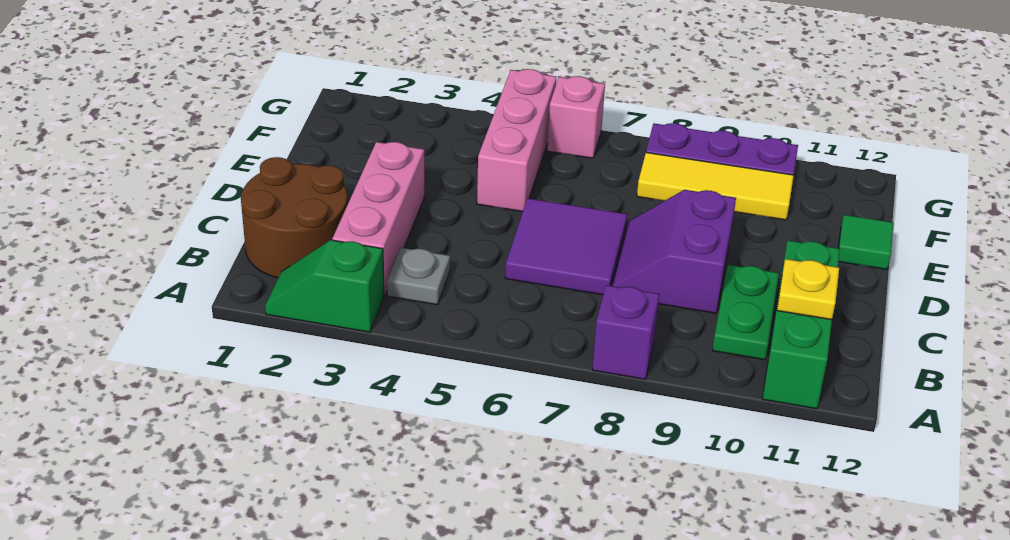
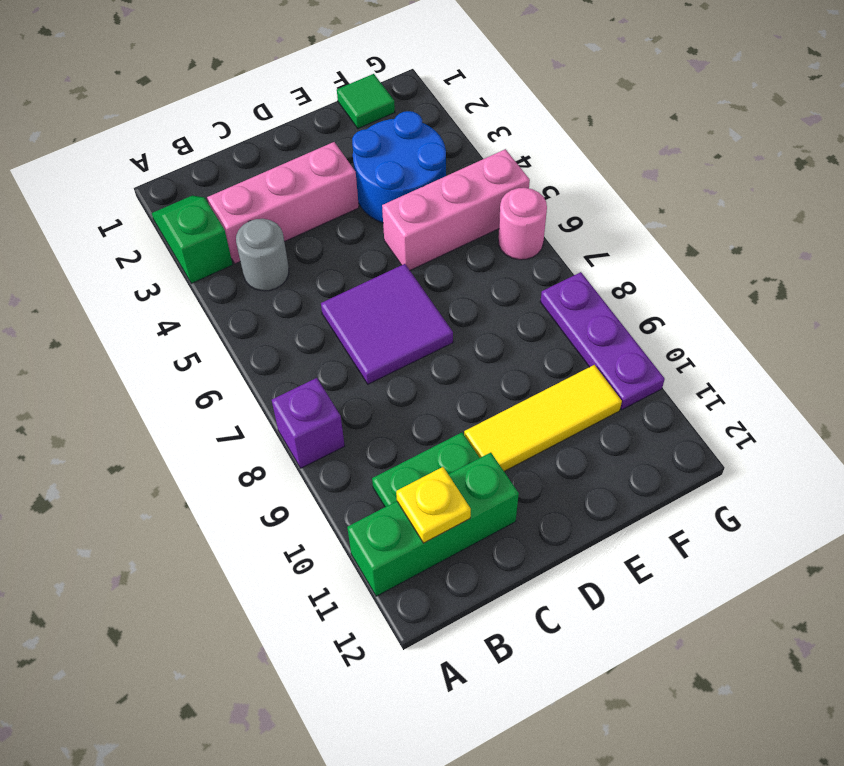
brown round brick B1:C2 level 1 -> none
grey plate B4 level 1 -> grey round brick B4 level 1
purple slope C8:D9 level 1 top 9 -> none
none -> blue round brick E3:F4 level 1
green tile E12 level 1 -> green tile F1 level 1
yellow tile F8:F10 level 1 -> yellow tile D10:F10 level 1
pink brick G6 level 1 -> pink round brick G6 level 1

